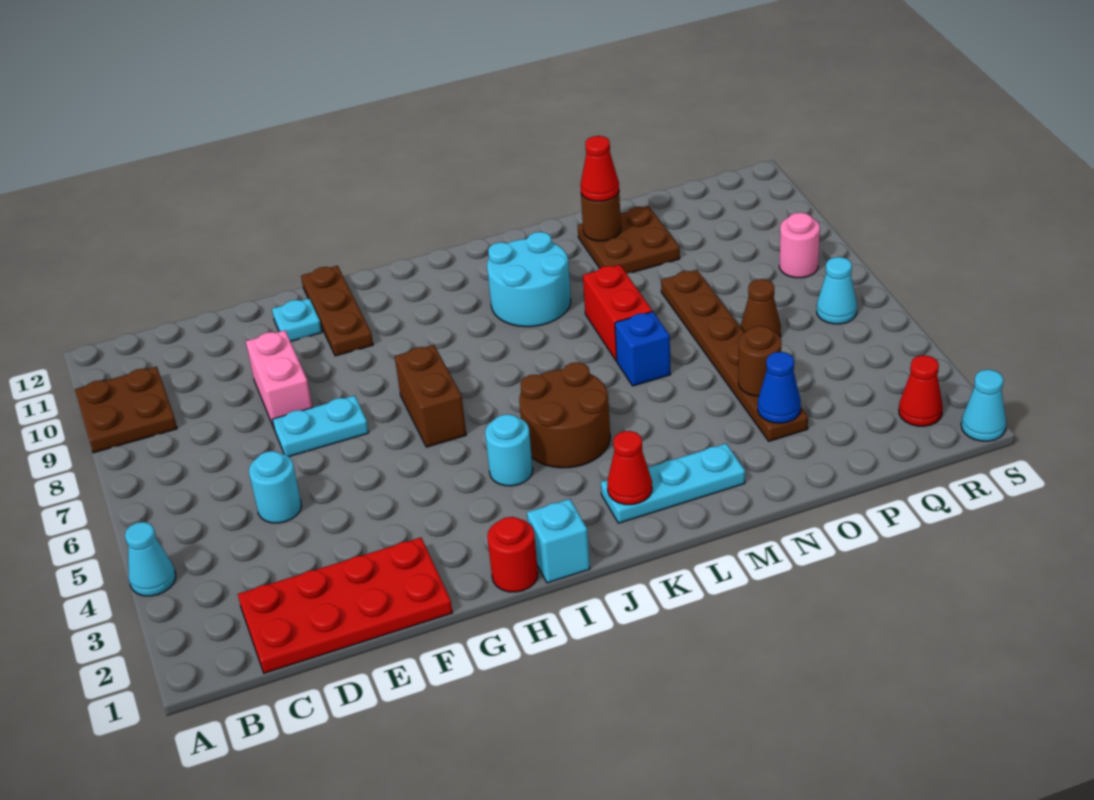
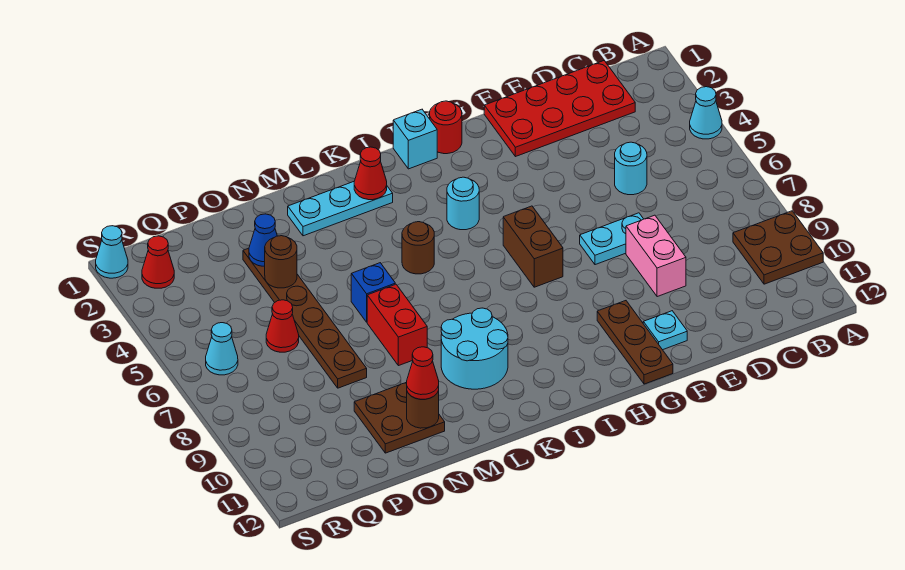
brown round brick J4:K5 level 1 -> brown round brick K5 level 1
brown cone P6 level 1 -> red cone P6 level 1
pink round brick R8 level 1 -> none

